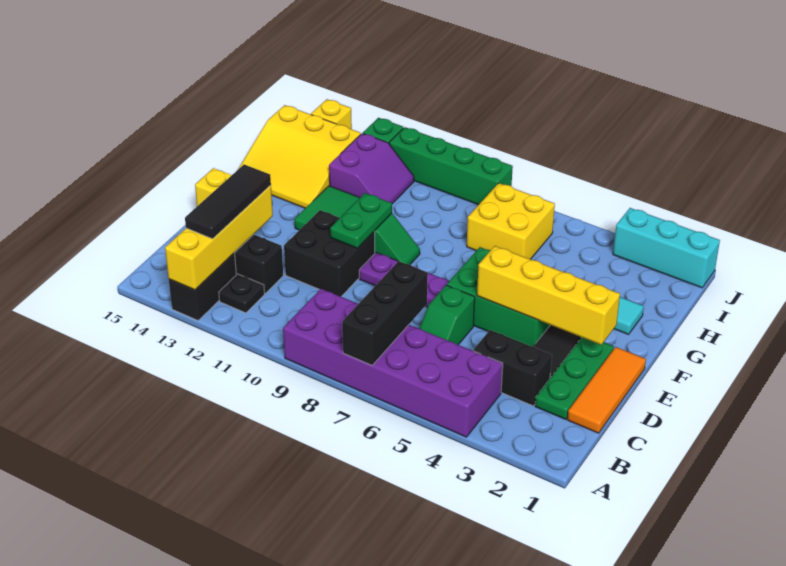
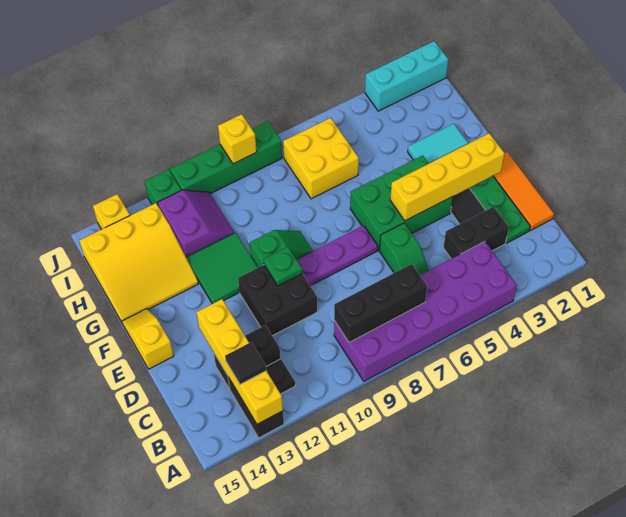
black brick A7:C7 level 2 -> black brick B7:B9 level 2
black tile B13:D13 level 3 -> black tile B13 level 3
green plate E10:F10 level 2 -> green plate E10 level 2
none -> yellow brick J9 level 2

